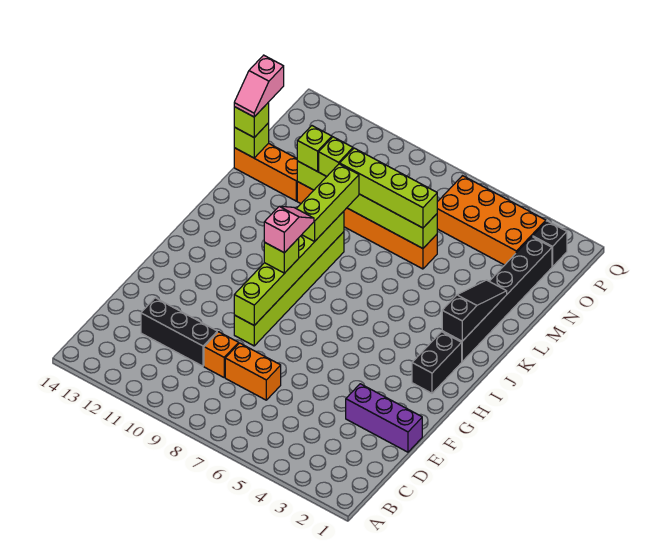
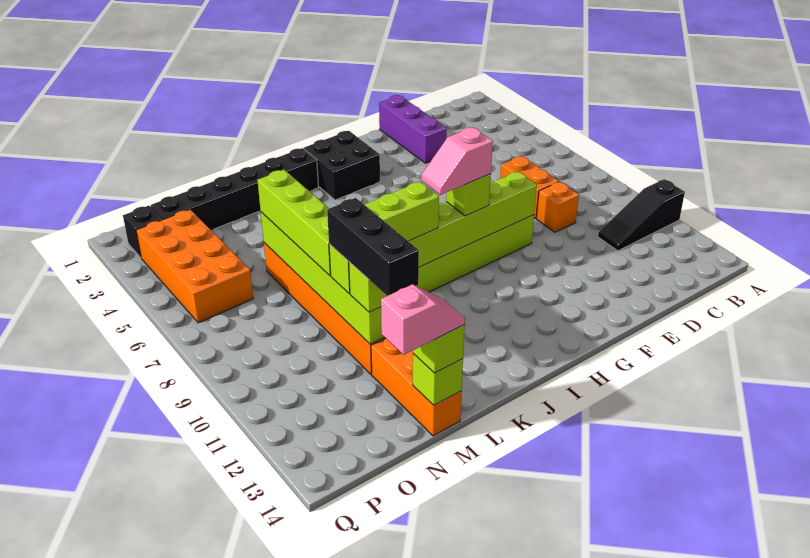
black brick D10:D12 level 1 -> black brick M10:M12 level 4
black brick H2:I2 level 1 -> black brick H2:I3 level 1
black slope J2:L2 level 2 top J -> black slope A11:C11 level 1 top A

